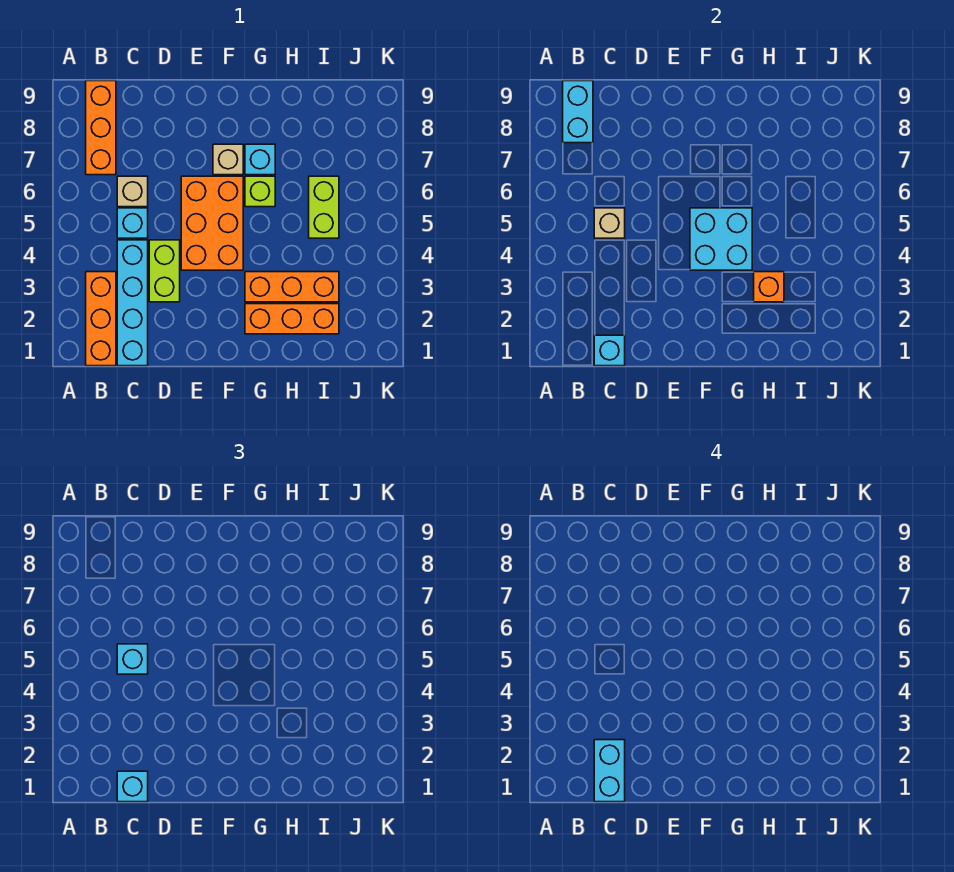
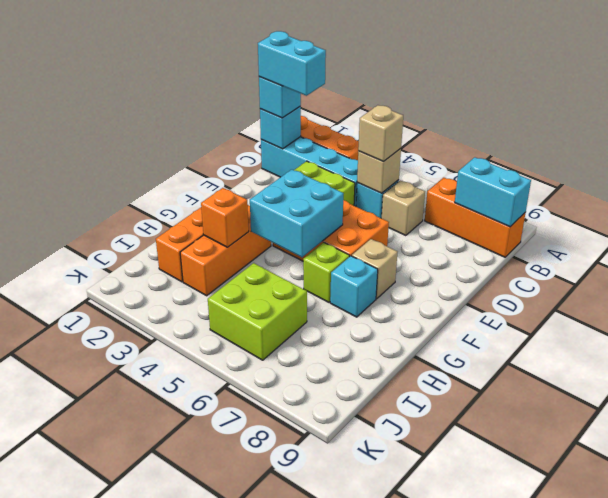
cyan brick C5 level 3 -> tan brick C5 level 3
lime brick I5:I6 level 1 -> lime brick I5:J6 level 1

